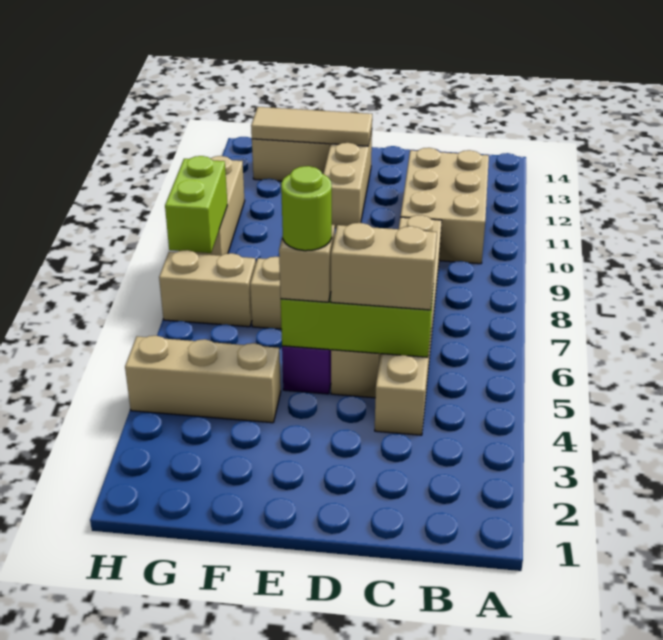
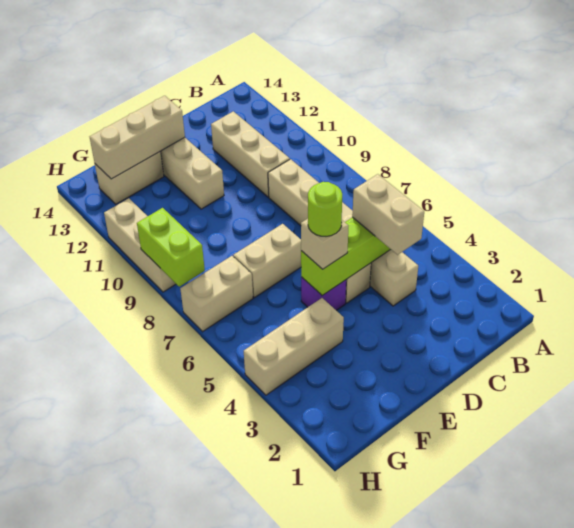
tan brick B10:C12 level 1 -> tan brick C10:C12 level 1
tan brick C5:D5 level 3 -> tan brick C4:C5 level 3
tan tile E13:G13 level 2 -> tan brick E13:G13 level 2

